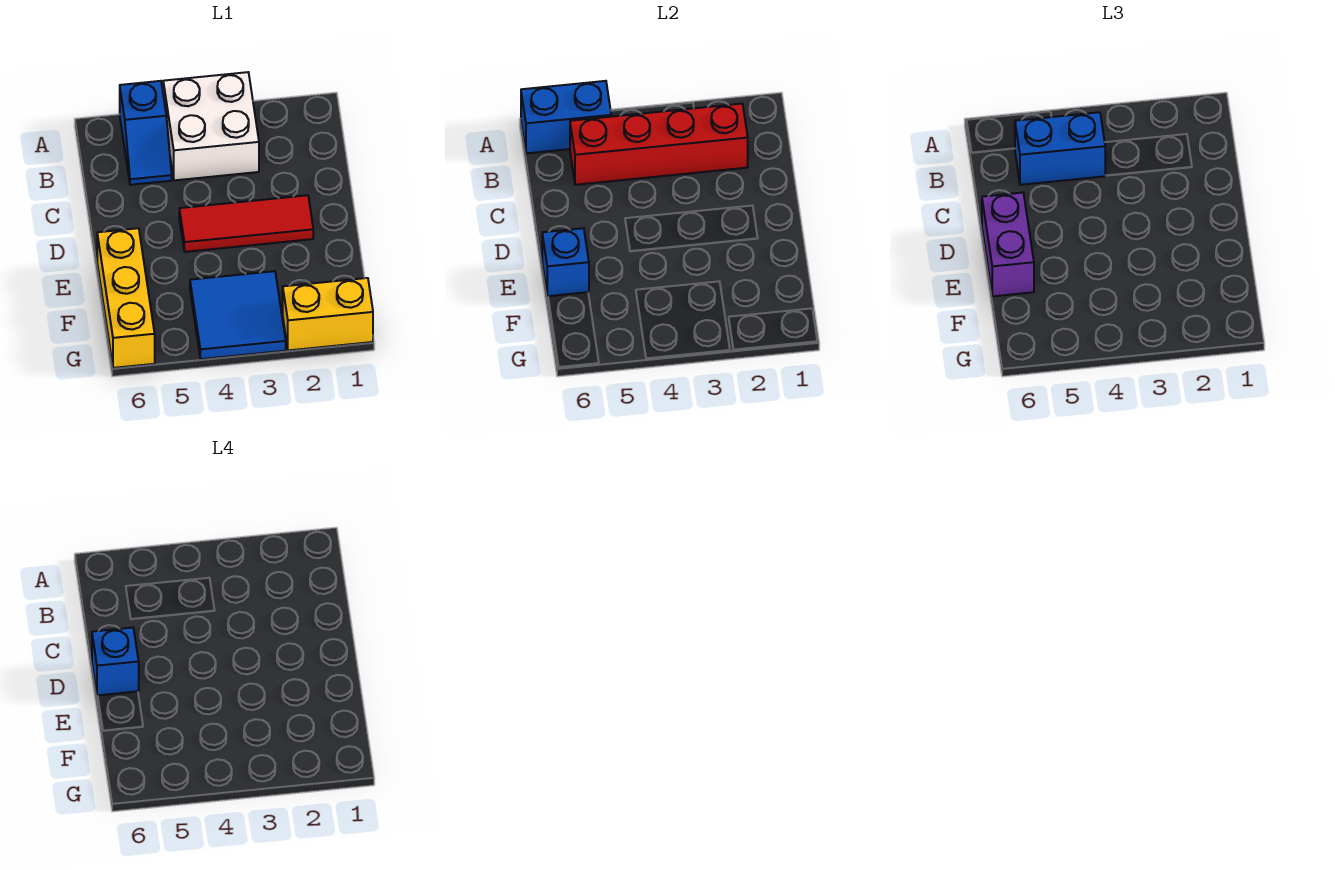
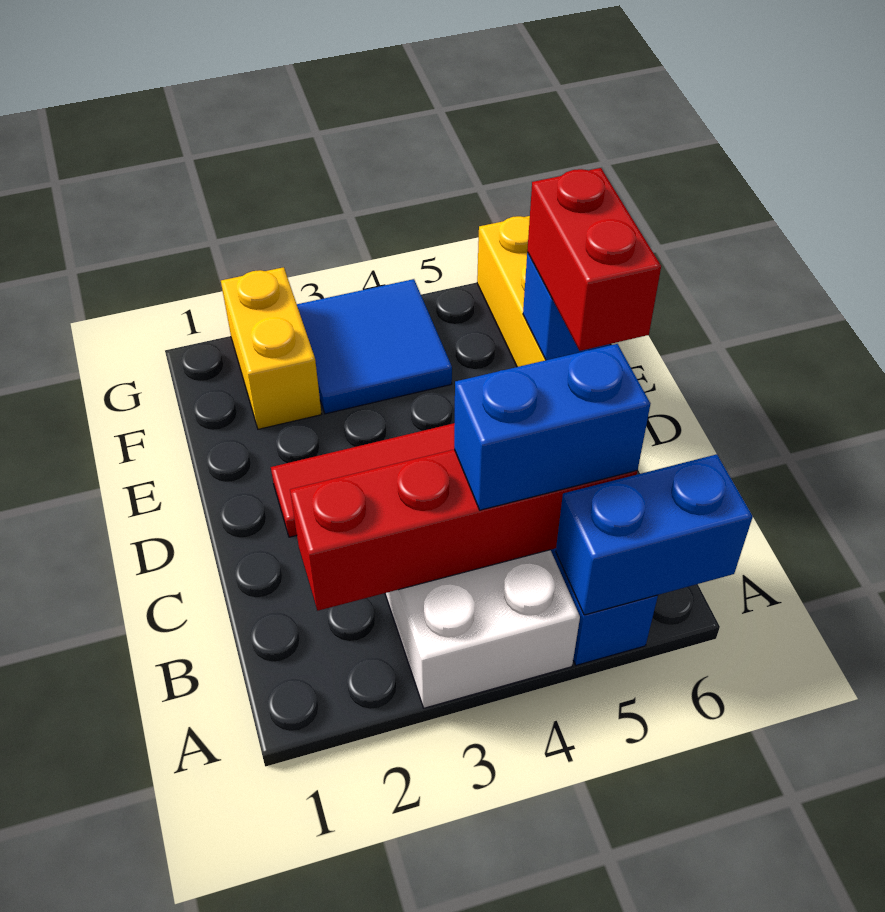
purple brick D6:E6 level 3 -> red brick D6:E6 level 3
blue brick D6 level 4 -> none
yellow brick G1:G2 level 1 -> yellow brick F2:G2 level 1

